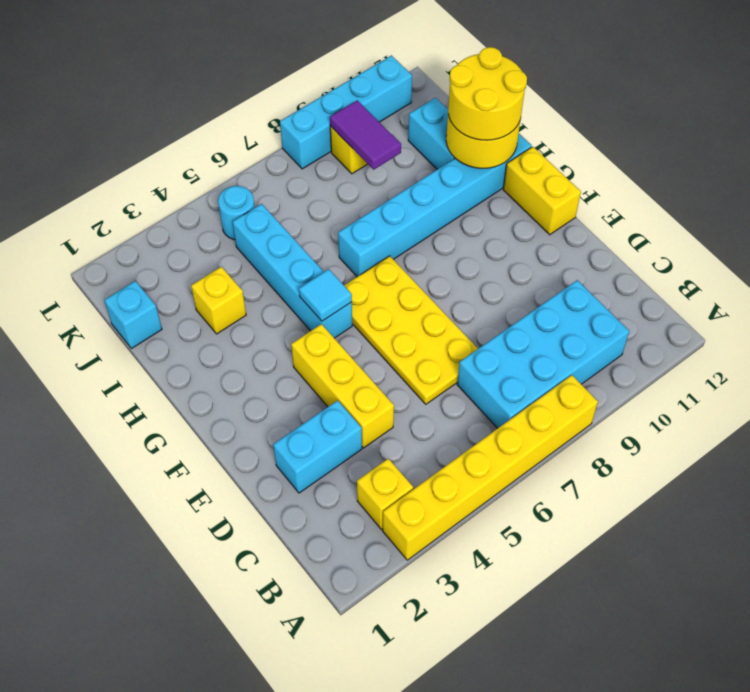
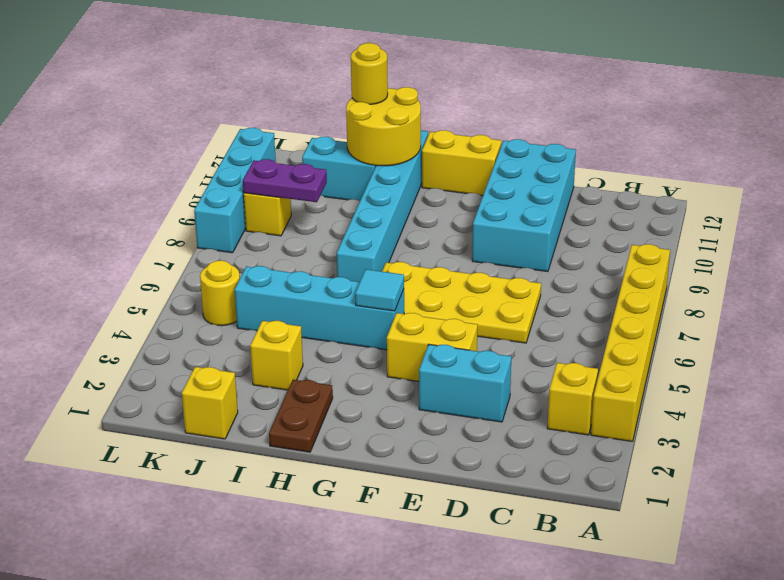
cyan brick B7:C10 level 1 -> cyan brick D9:E12 level 1
cyan brick D2:D3 level 1 -> cyan brick D3:E3 level 1
yellow brick D4:F4 level 1 -> yellow brick E4:F4 level 1
none -> brown plate H1:H2 level 1
yellow round brick H11:I12 level 3 -> yellow round brick I12 level 3
cyan brick J1 level 1 -> yellow brick J1 level 1
purple tile J9:K9 level 2 -> purple plate J9:K9 level 2
cyan round brick K5 level 1 -> yellow round brick K5 level 1

